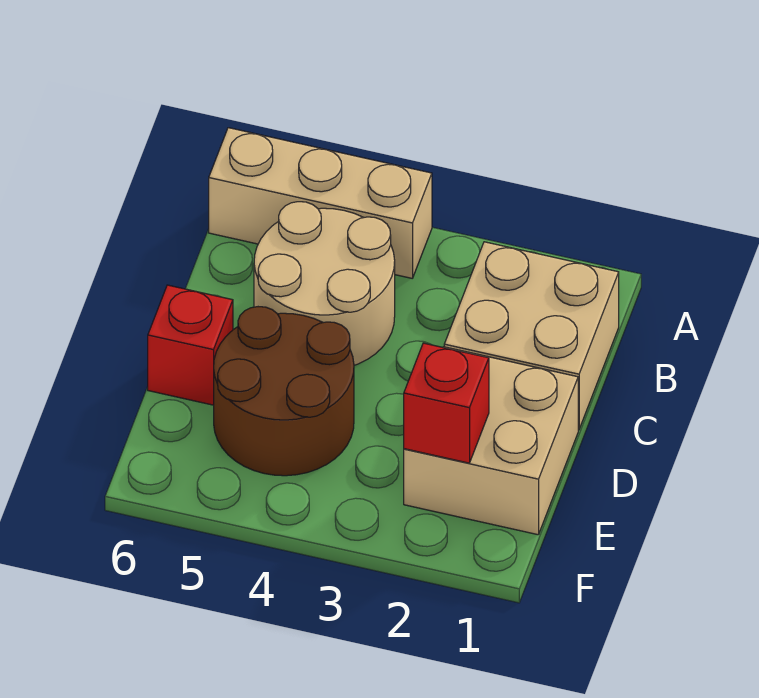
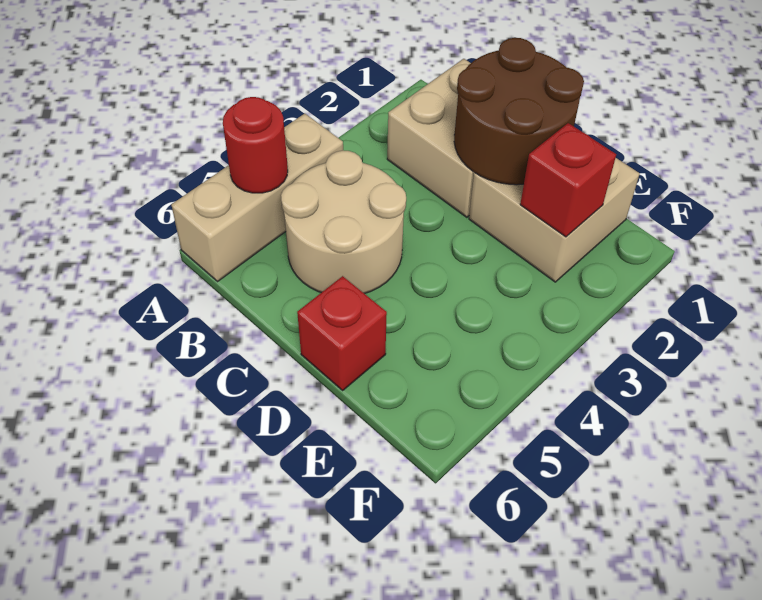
none -> red round brick A5 level 2
brown round brick D4:E5 level 1 -> brown round brick C1:D2 level 2

